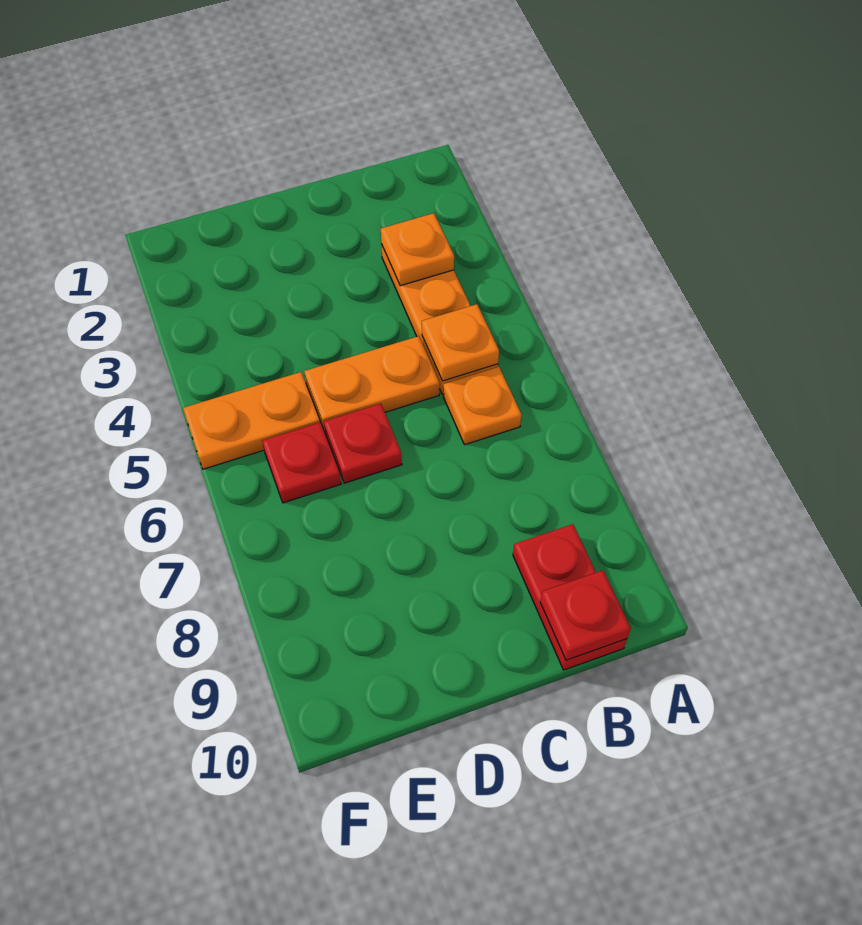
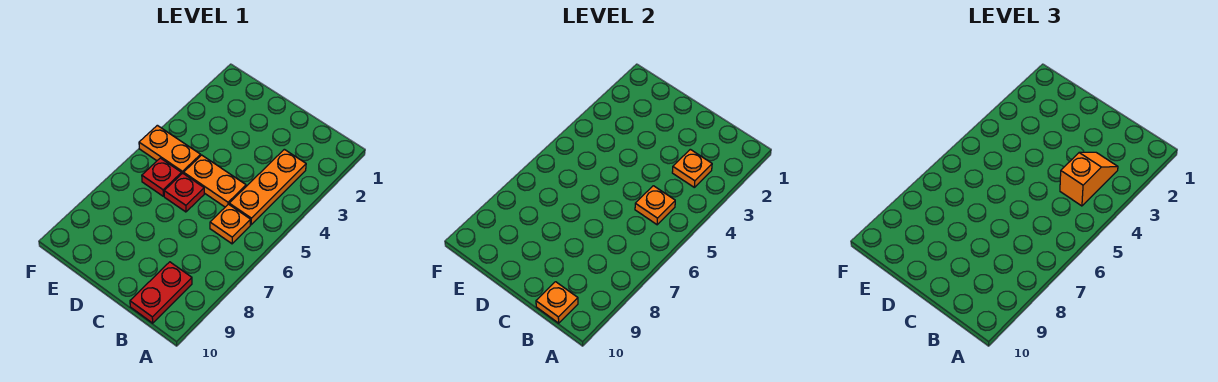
none -> orange slope B3:B4 level 3 top 4
red plate B10 level 2 -> orange plate B10 level 2

